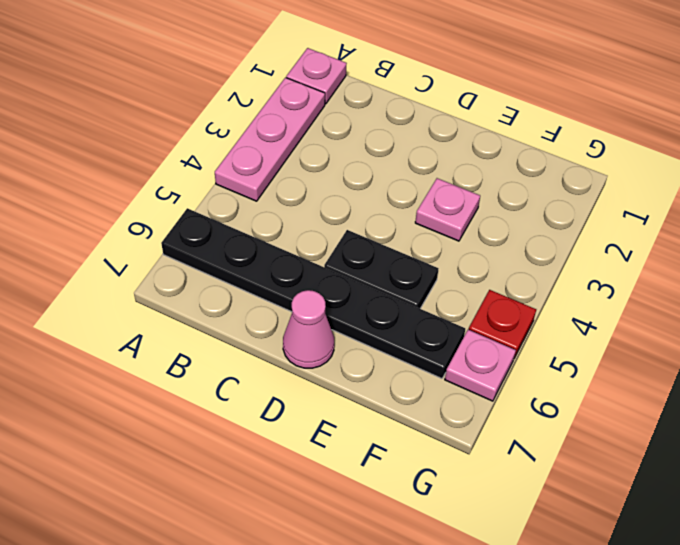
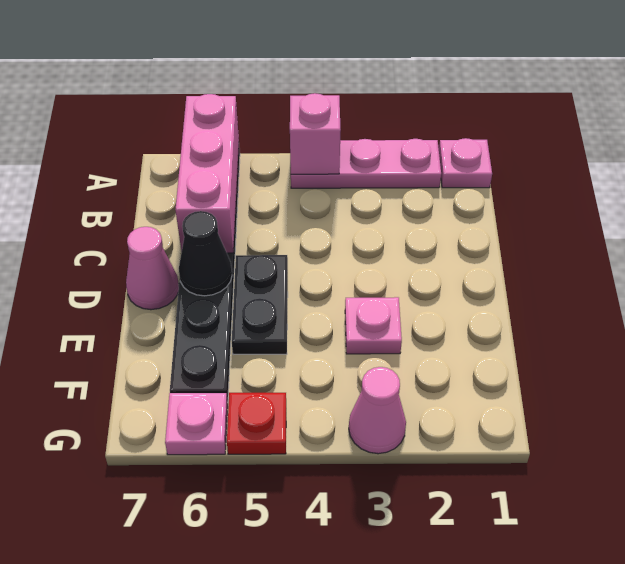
none -> pink brick A4 level 2
none -> pink brick A6:C6 level 2
none -> black cone D6 level 2
none -> pink cone G3 level 1

